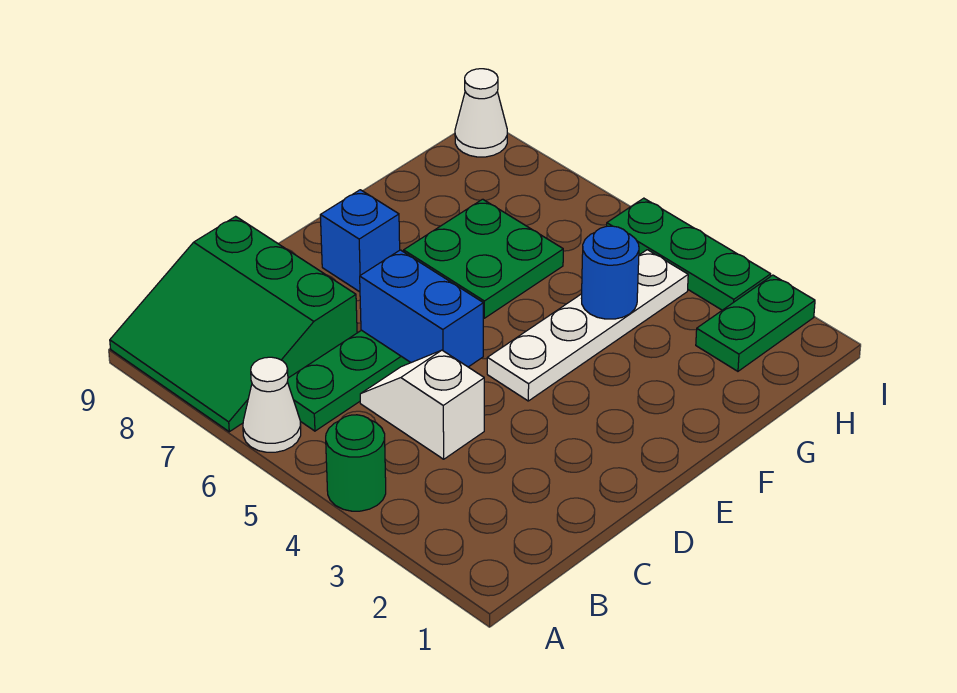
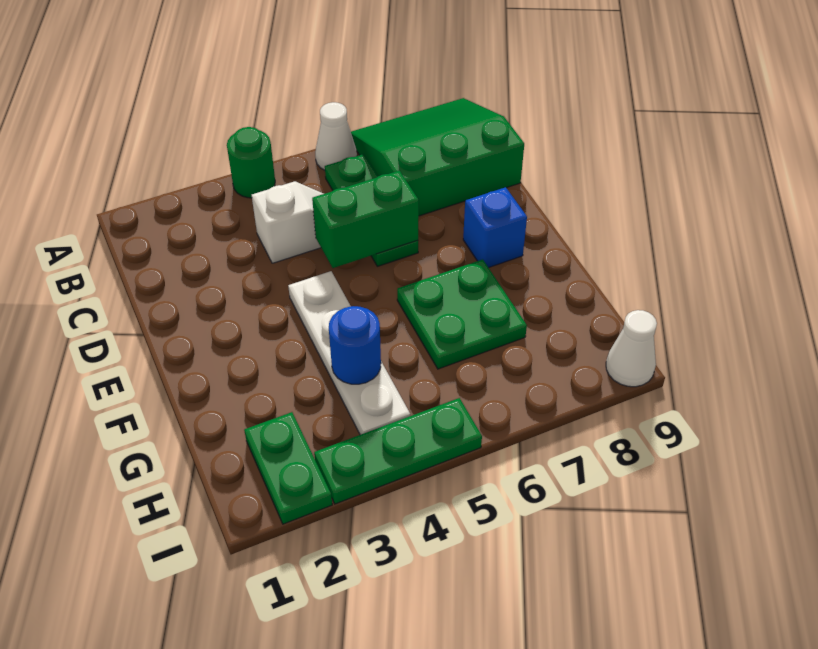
blue brick D5:D6 level 2 -> green brick D5:D6 level 2

